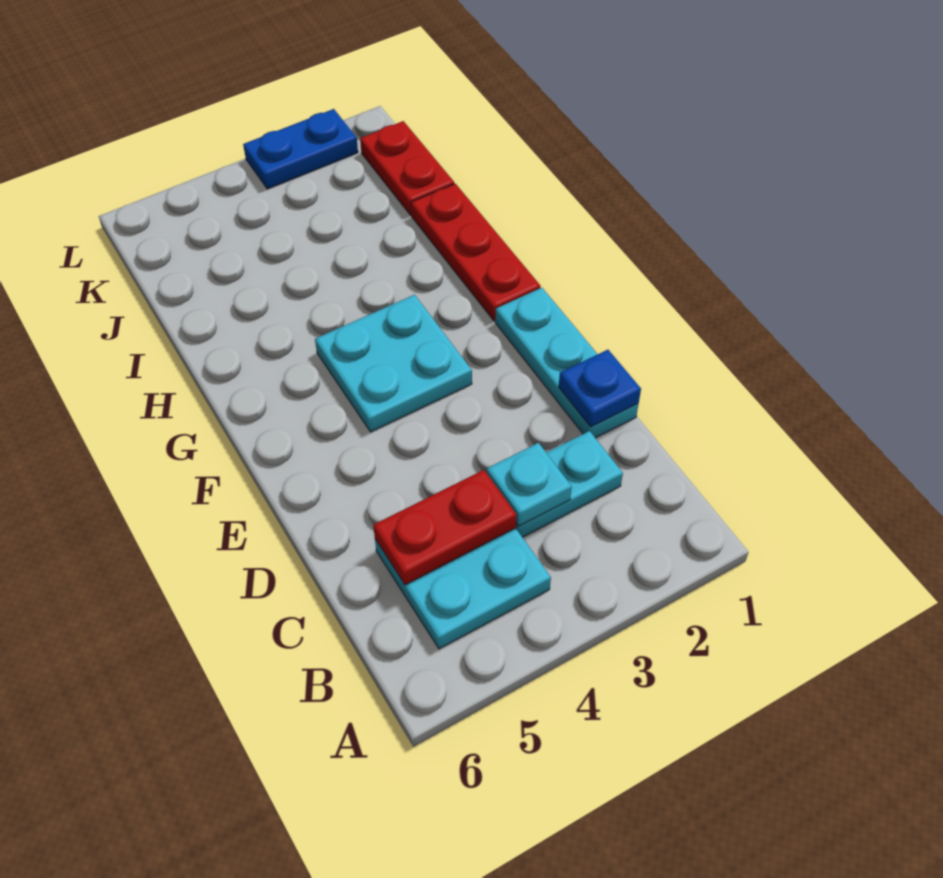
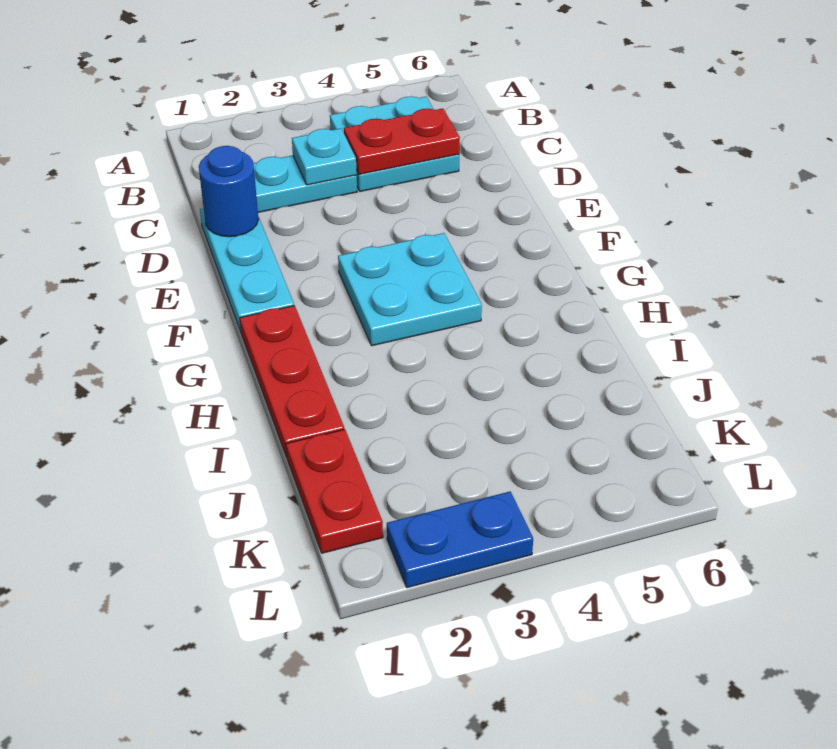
blue plate D1 level 2 -> blue round brick D1 level 2

